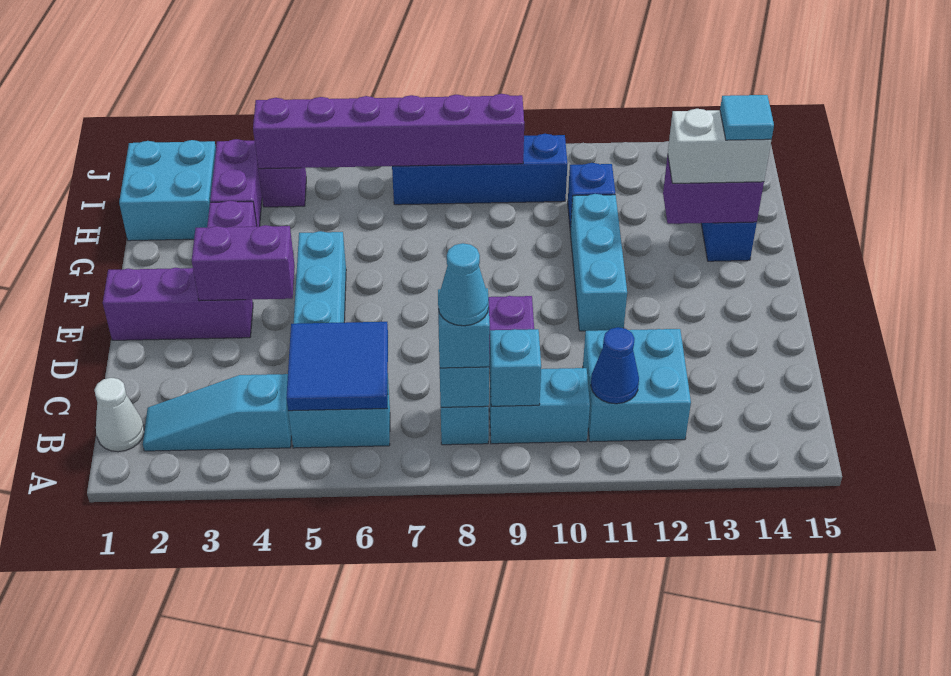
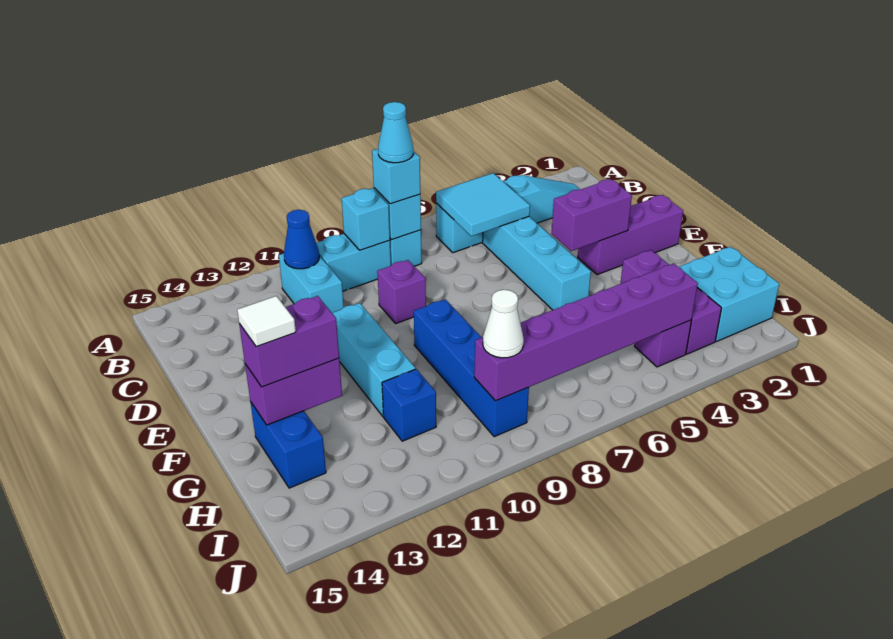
white cone B1 level 1 -> white cone I9 level 3
blue tile B5:C6 level 2 -> cyan tile B5:C6 level 2
cyan brick B11:C12 level 1 -> cyan brick B11:C11 level 1
white brick G13:G14 level 3 -> purple brick G13:G14 level 3
cyan tile G14 level 4 -> white tile G14 level 4
blue brick I7:I10 level 1 -> blue brick F9:I9 level 1

